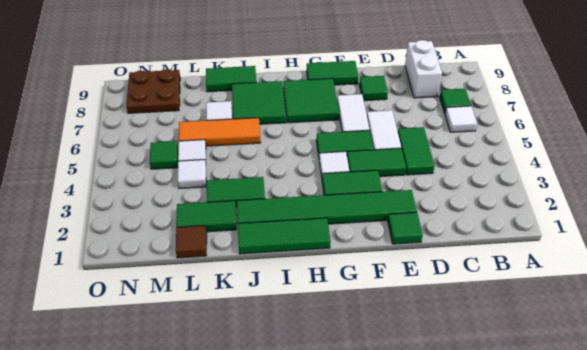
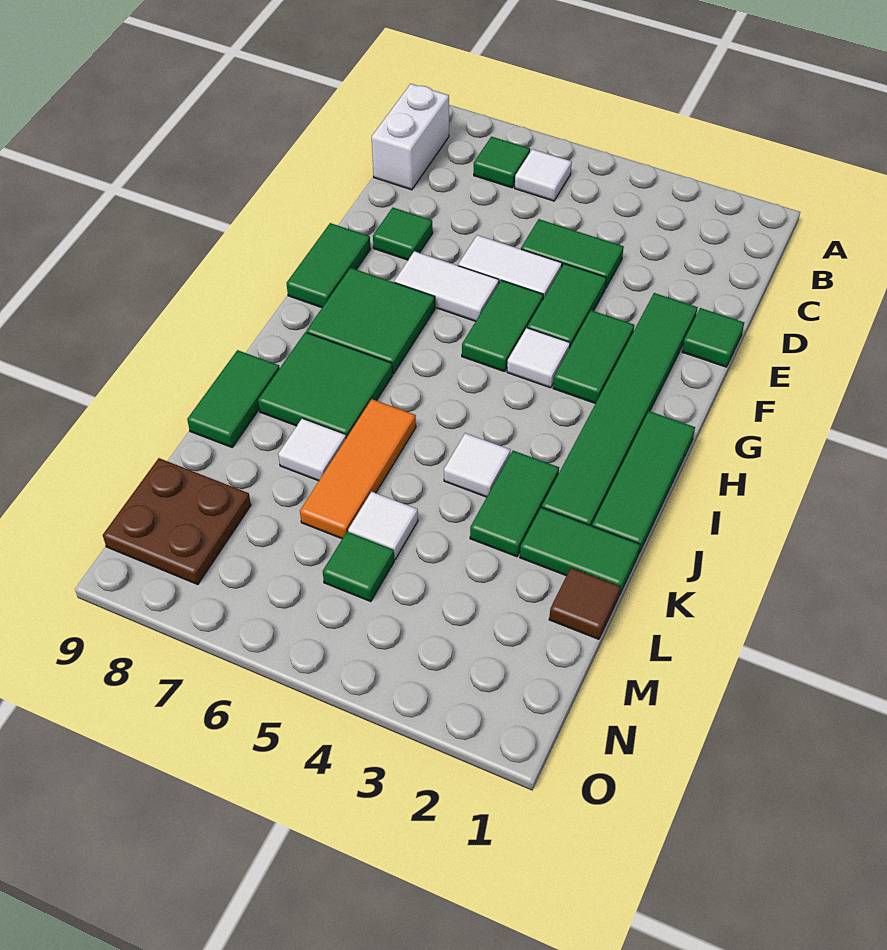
white brick C8:C9 level 1 -> white brick B9:C9 level 1
green tile K2:L2 level 1 -> green tile K1:K2 level 1
white tile L4 level 1 -> white tile J4 level 1

